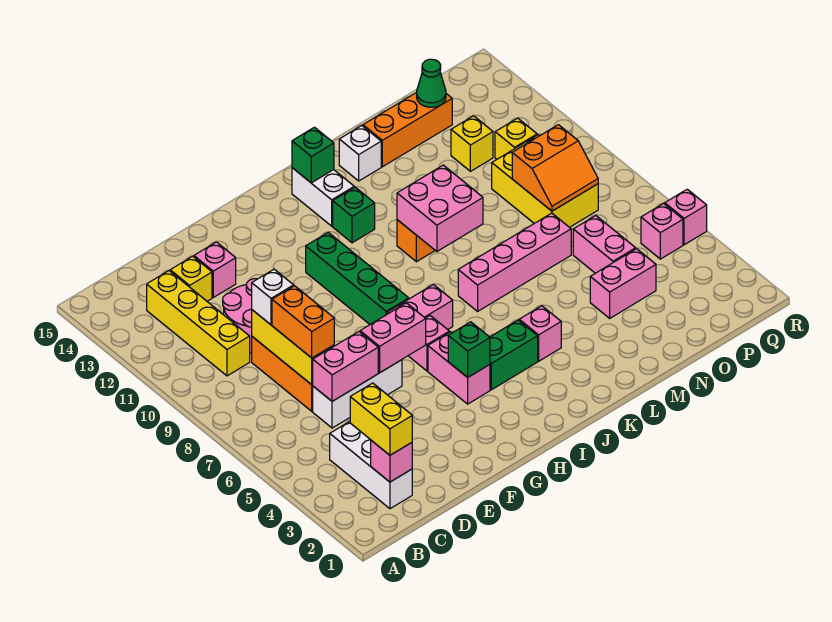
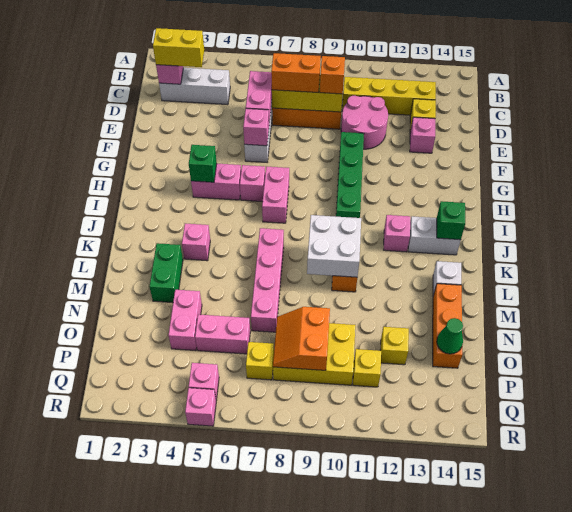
white brick D9 level 3 -> orange brick D9 level 3
pink brick F6:G6 level 2 -> pink brick F6 level 2
green brick H8:H11 level 1 -> green brick F10:I10 level 1
green brick I4:J4 level 1 -> green brick L3:M3 level 1
green brick J12 level 1 -> pink brick J12 level 1
pink brick K9:L10 level 2 -> white brick K9:L10 level 2
none -> yellow brick P7 level 1

